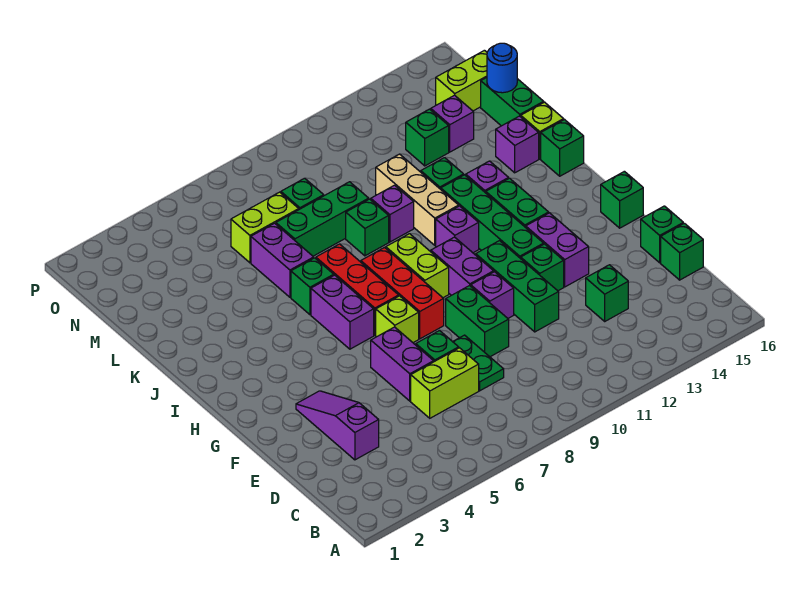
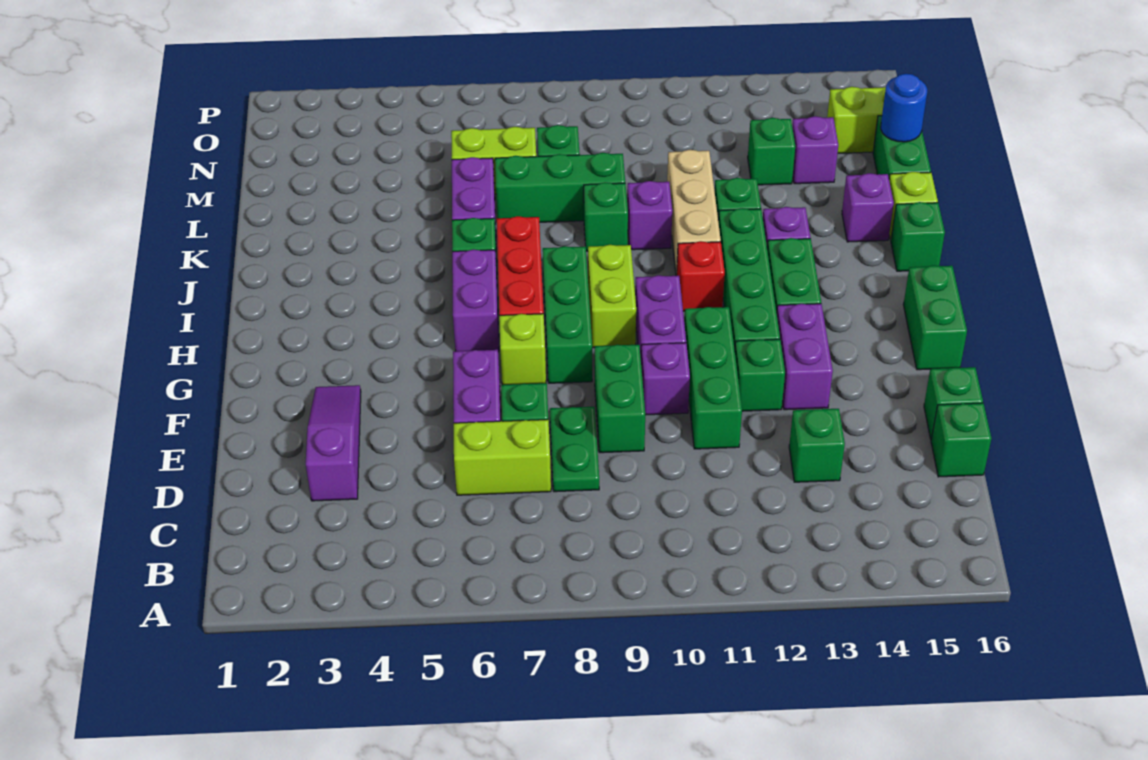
red brick G8:I8 level 1 -> green brick G8:I8 level 1
green brick G16 level 1 -> green brick G16:H16 level 1
purple brick I11 level 1 -> red brick I11 level 1

